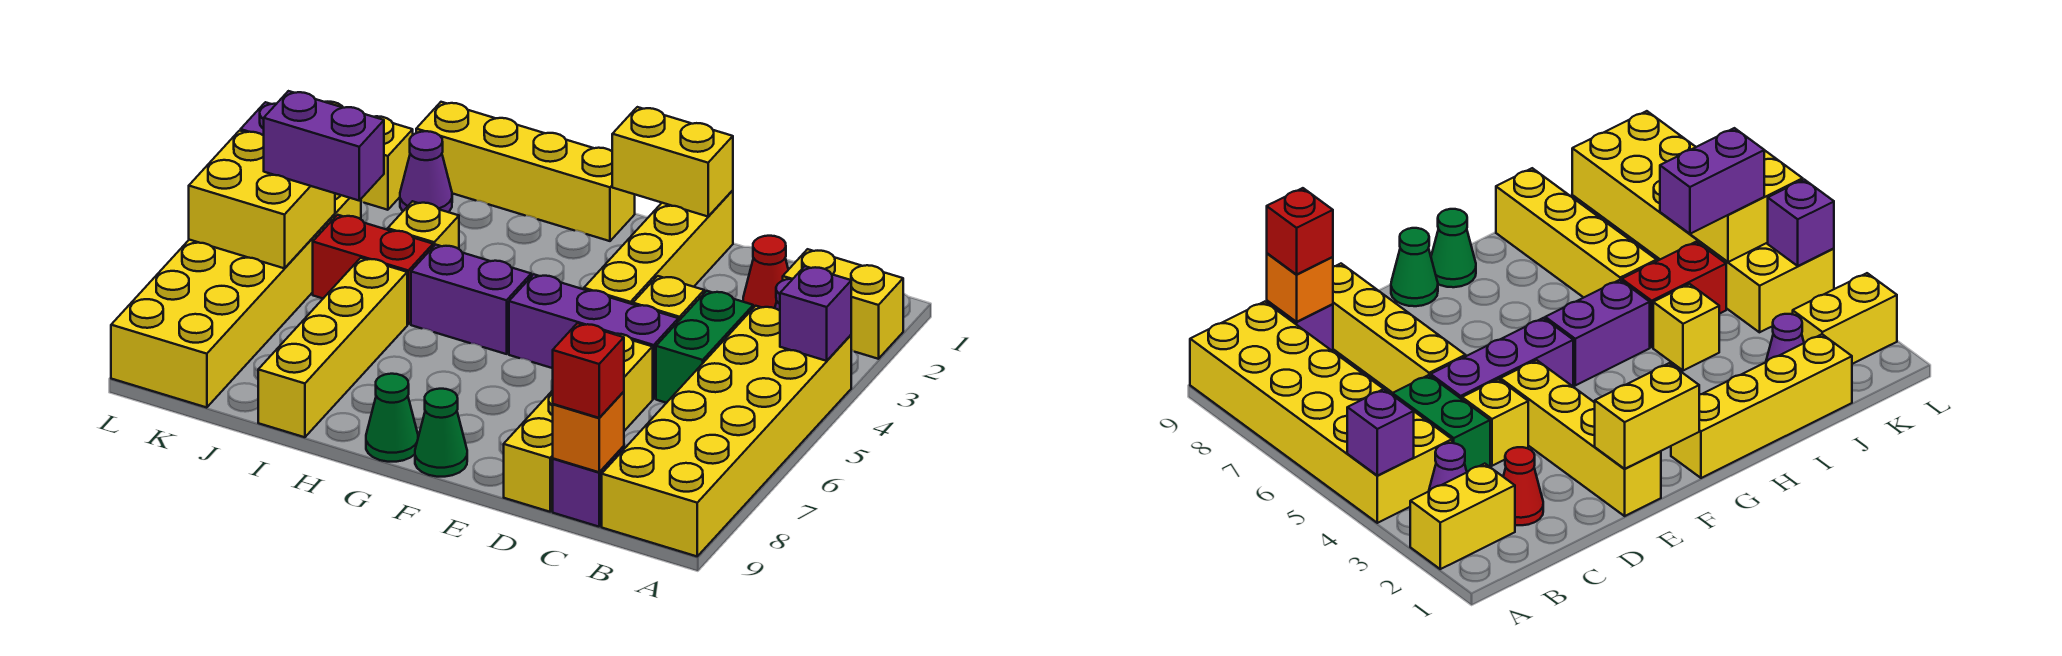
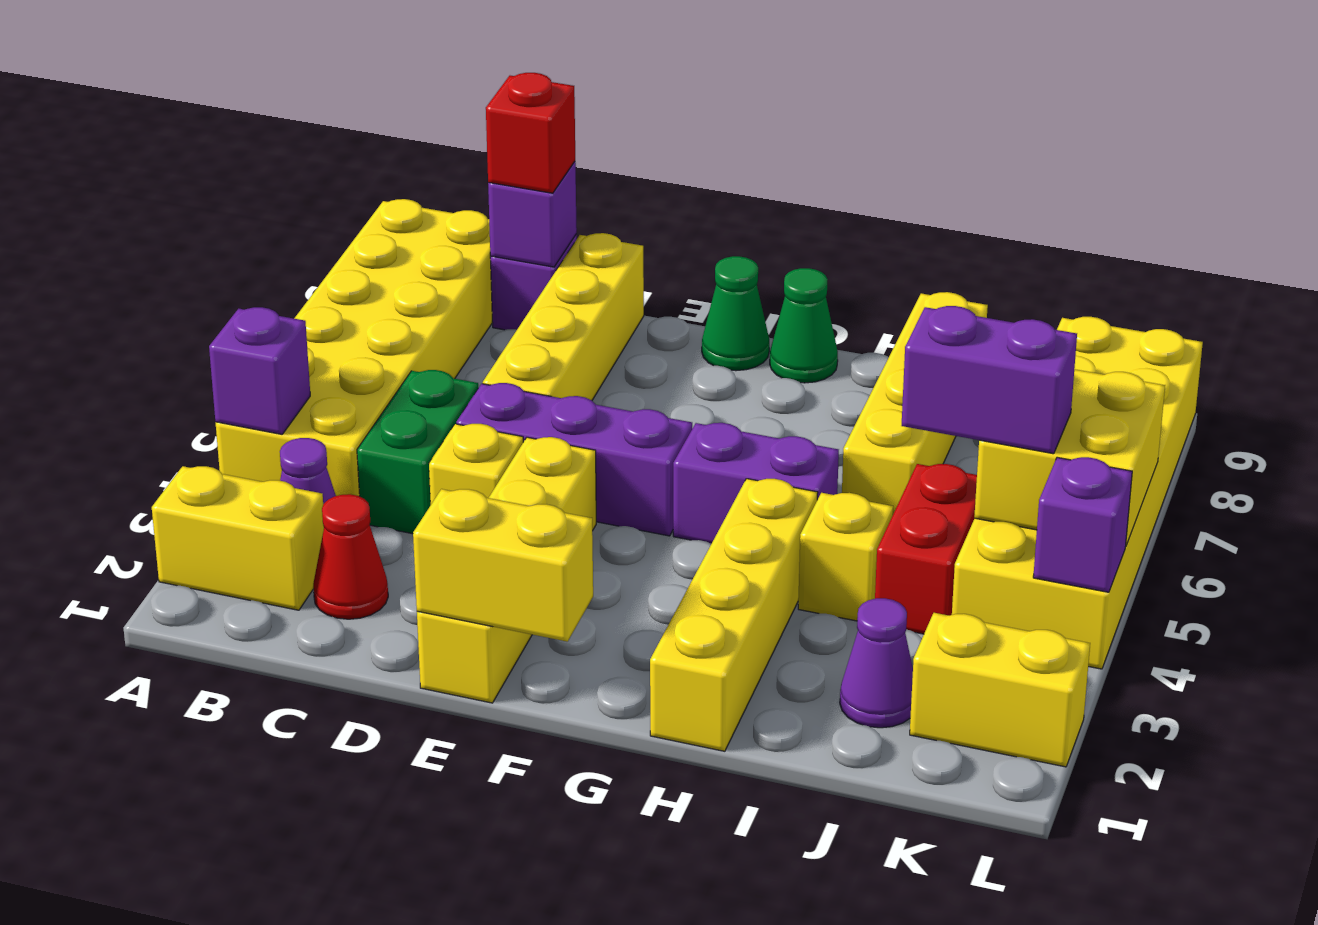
orange brick C9 level 2 -> purple brick C9 level 2
yellow brick G1:J1 level 1 -> yellow brick H1:H4 level 1
red brick I5:J5 level 1 -> red brick J4:J5 level 1

